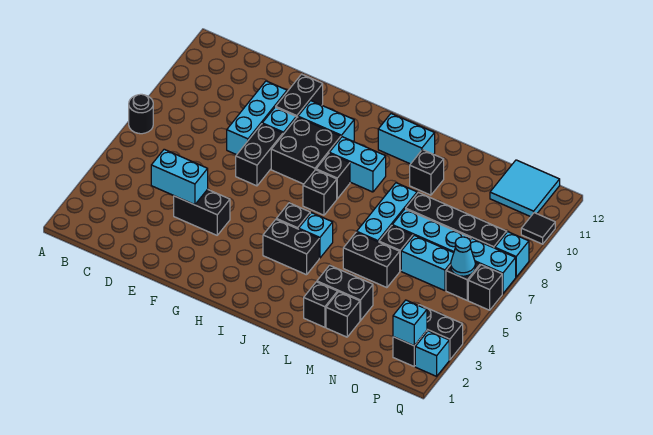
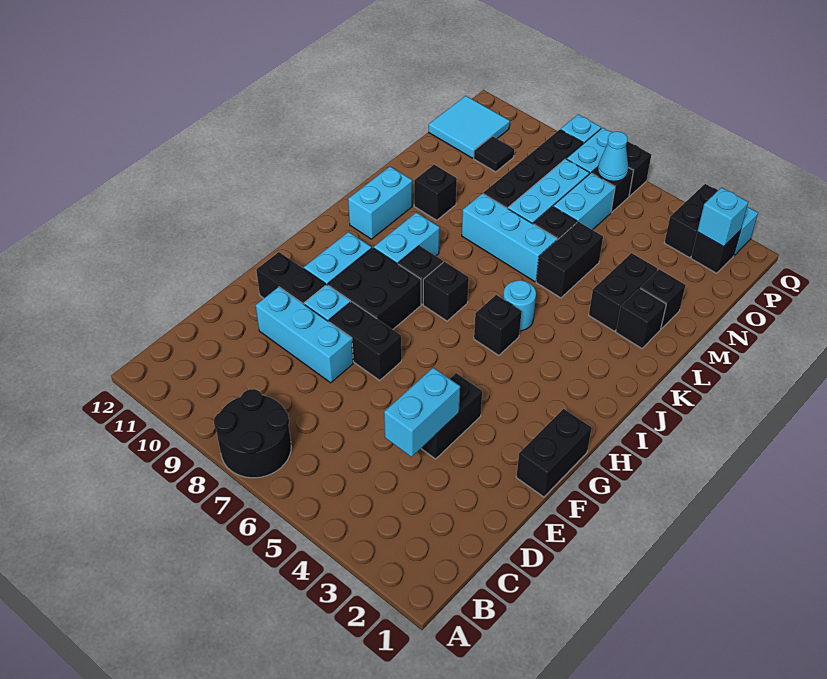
black round brick A7 level 1 -> black round brick A7:B8 level 1
black brick I4:J4 level 1 -> black brick F1:G1 level 1
cyan brick J5 level 1 -> cyan round brick J5 level 1
black tile Q10 level 1 -> black tile O10 level 1

